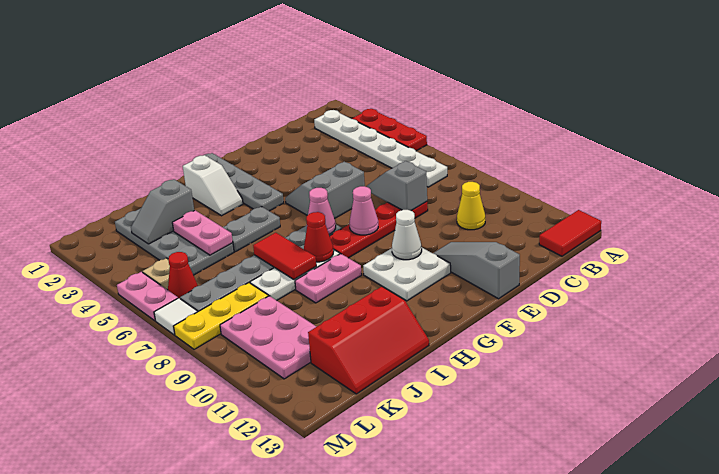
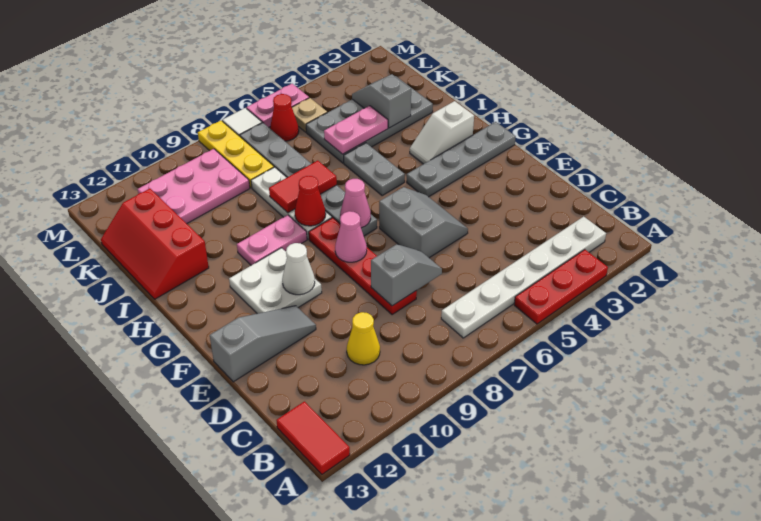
pink plate H9:I9 level 1 -> pink plate H9:H10 level 1

